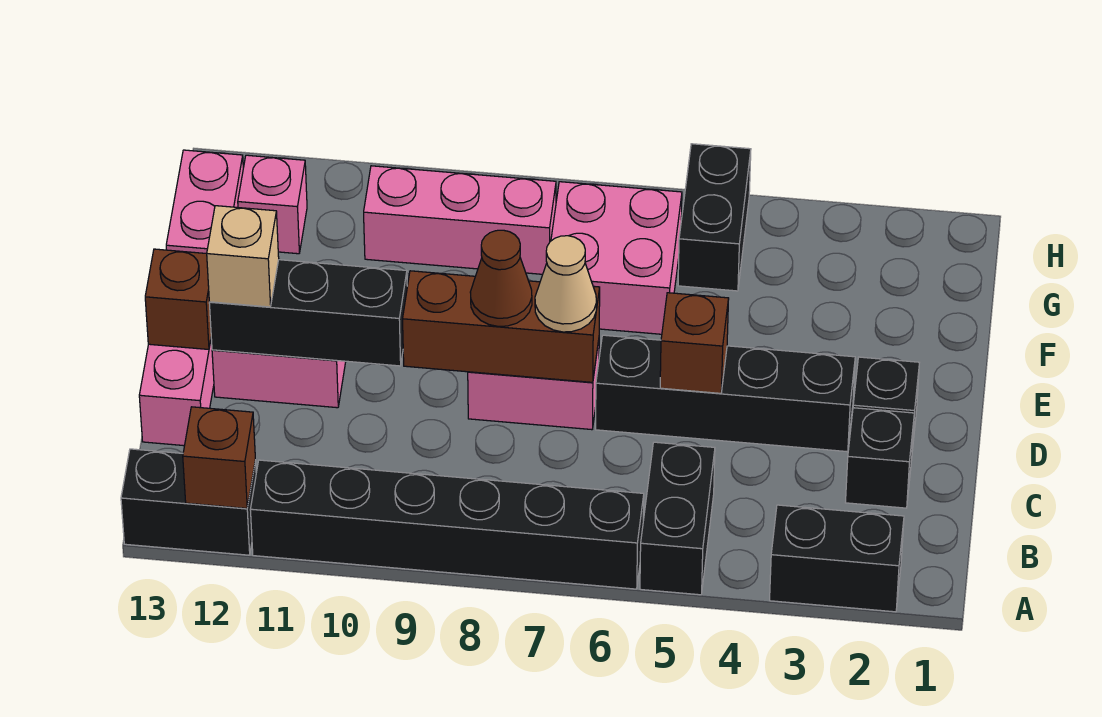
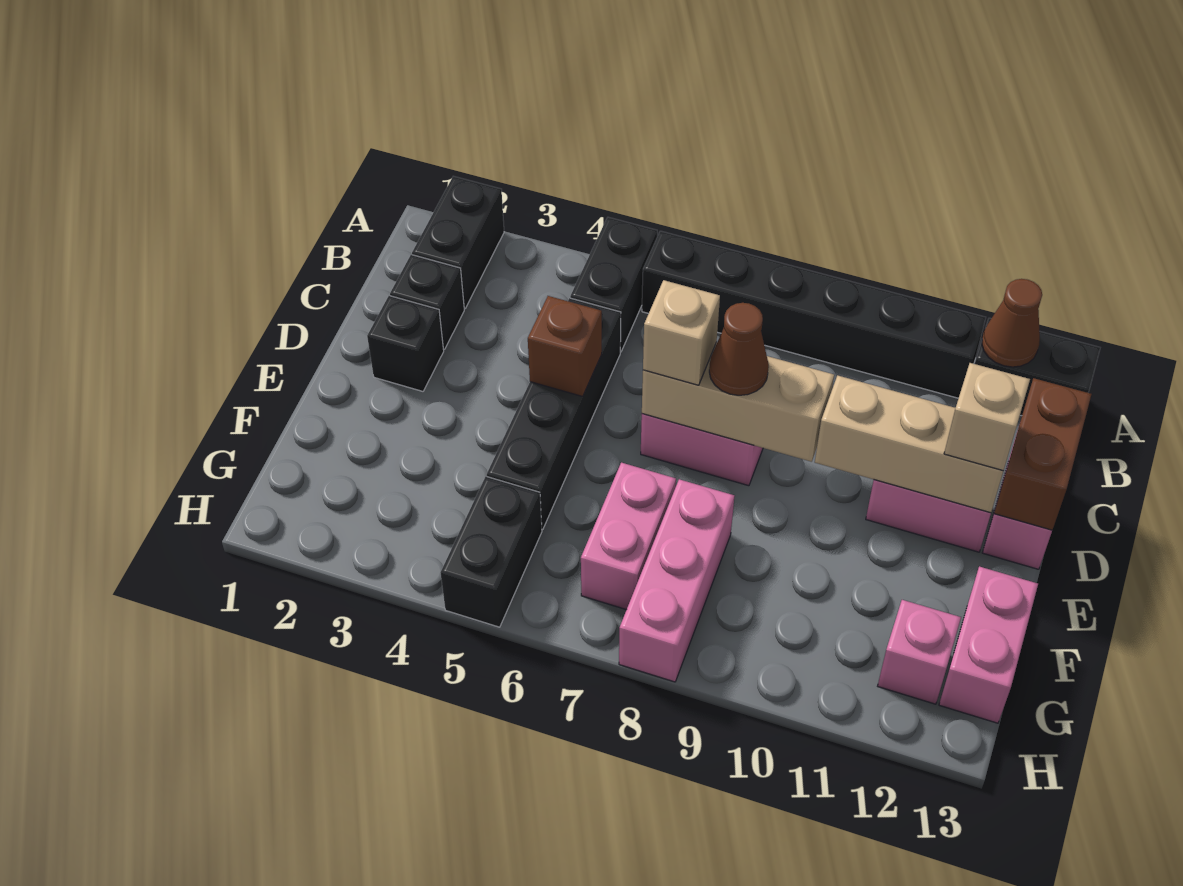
black brick A2:A3 level 1 -> black brick A2:B2 level 1
brown brick A12 level 2 -> brown cone A12 level 2
black brick D3:D6 level 1 -> black brick C5:F5 level 1
brown brick D7:D9 level 2 -> tan brick D7:D9 level 2
tan cone D7 level 3 -> tan brick D7 level 3
black brick D10:D12 level 2 -> tan brick D10:D12 level 2
brown brick D13 level 2 -> brown brick C13:D13 level 2
pink brick F6:G7 level 1 -> pink brick F7:G7 level 1
pink brick G8:G10 level 1 -> pink brick F8:H8 level 1

